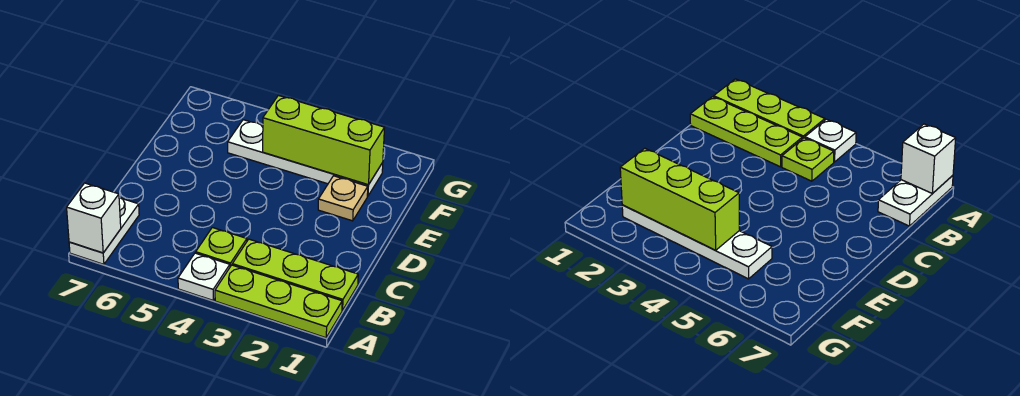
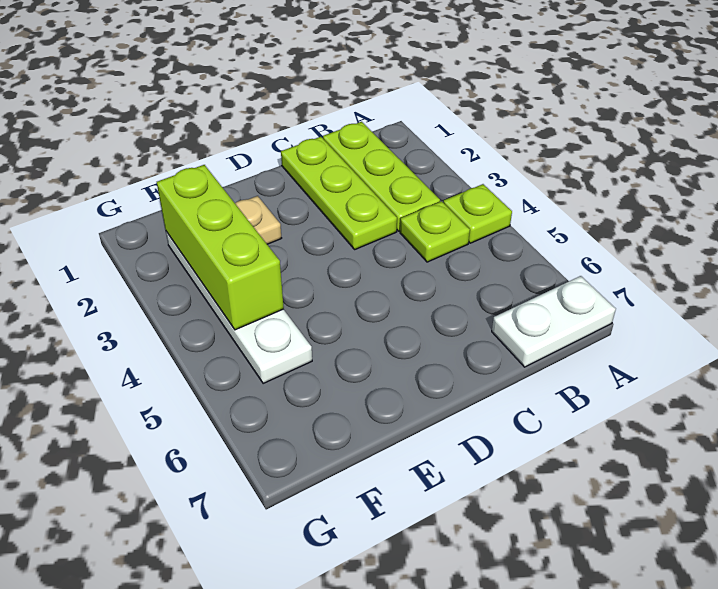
lime plate A1:A3 level 1 -> lime plate C1:C3 level 1
white plate A4 level 1 -> lime plate A4 level 1
white brick A7 level 2 -> none

